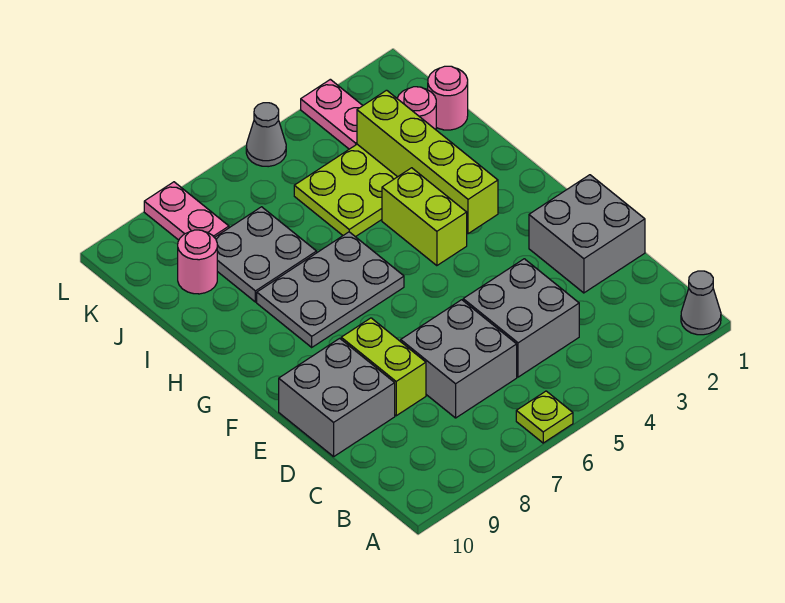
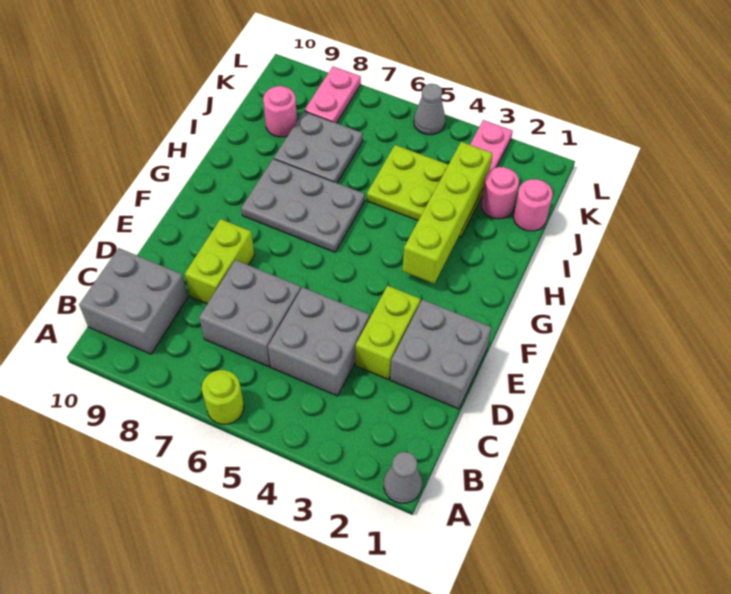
lime plate A6 level 1 -> lime round brick A6 level 1
grey brick D9:E10 level 1 -> grey brick B9:C10 level 1
lime brick G4:H4 level 1 -> lime brick D3:E3 level 1

